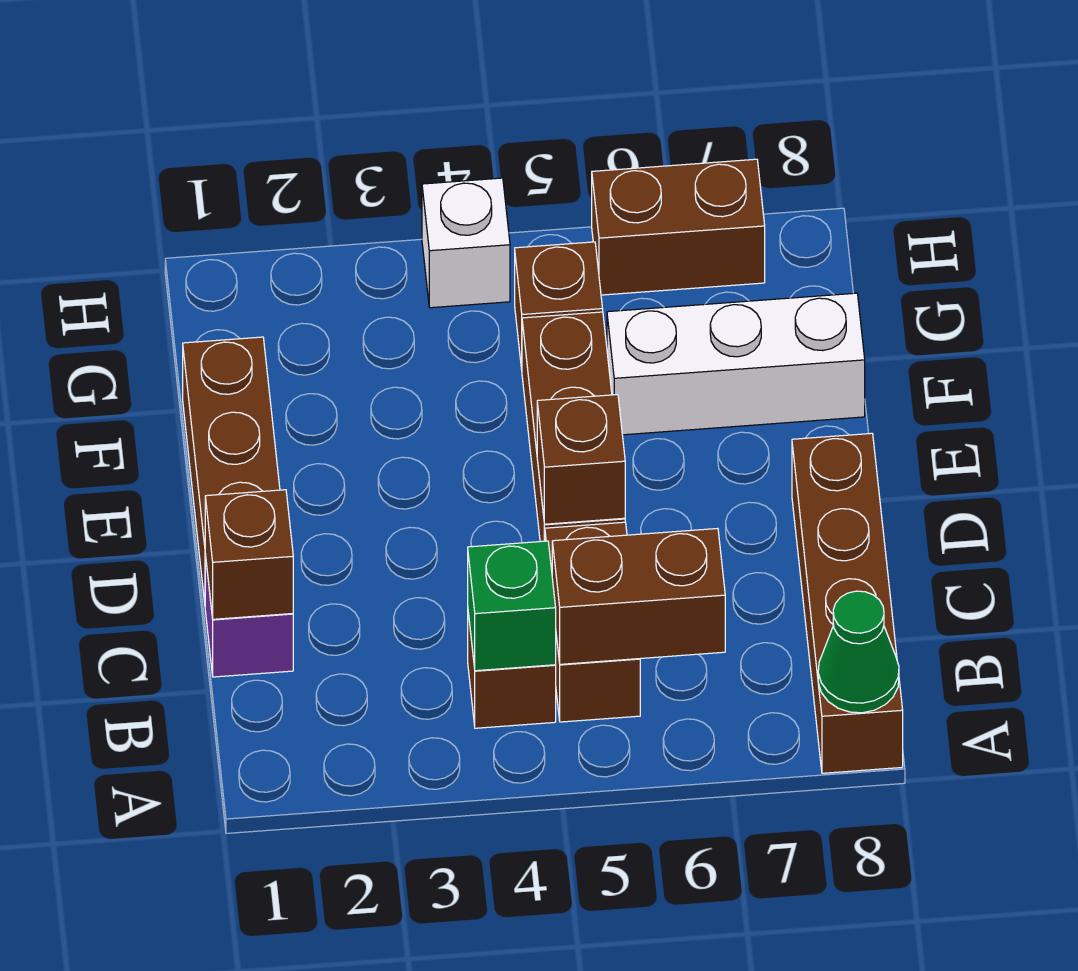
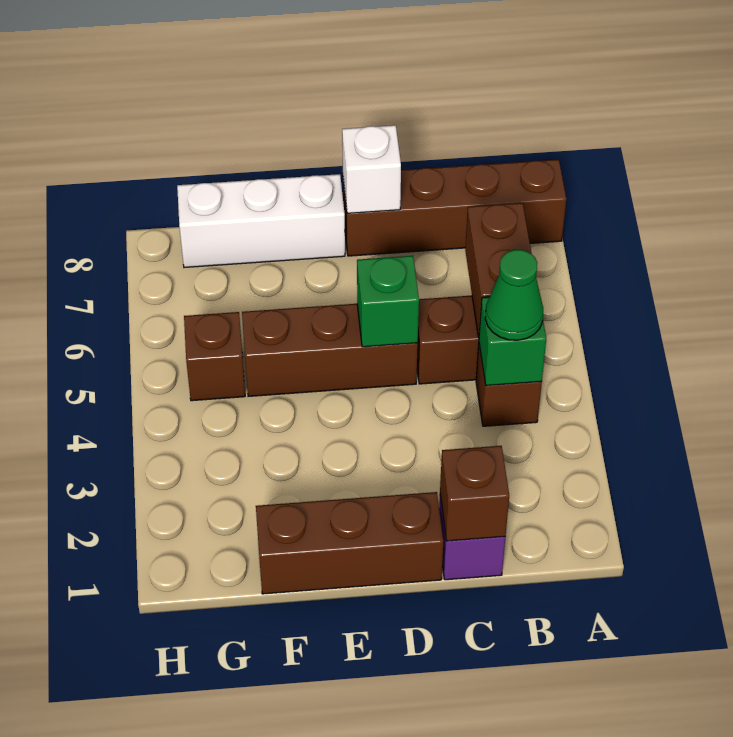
green cone A8 level 2 -> green cone B4 level 3
brown brick D5 level 2 -> green brick D5 level 2
white brick F6:F8 level 1 -> white brick E8:G8 level 1
white brick H4 level 1 -> white brick D8 level 2
brown brick H6:H7 level 1 -> none

